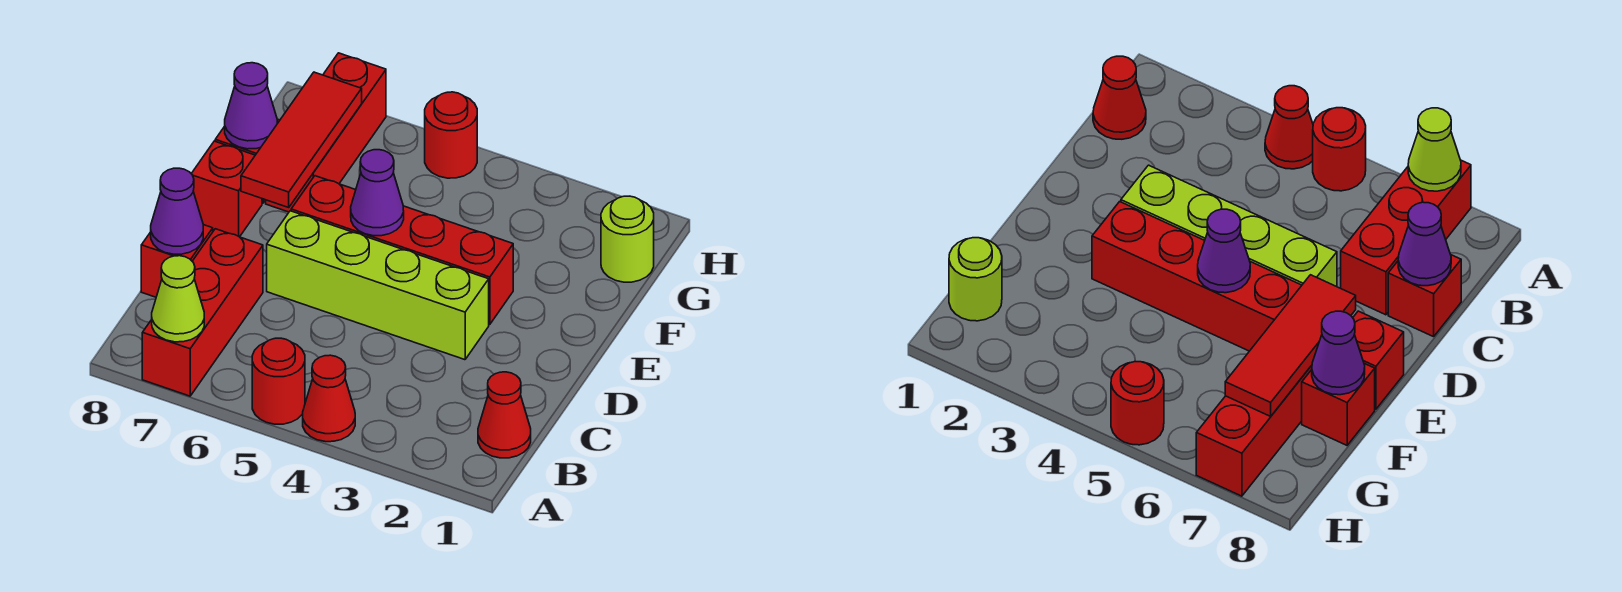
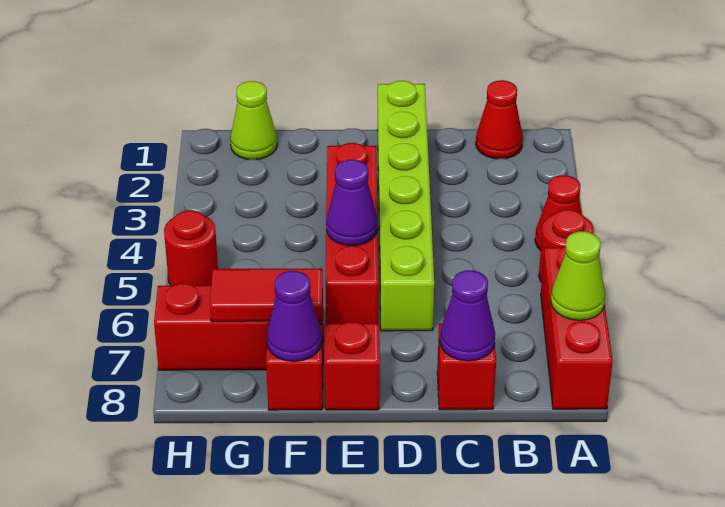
red brick A7:C7 level 1 -> red brick A6:A8 level 1
lime brick D3:D6 level 1 -> lime brick D1:D6 level 1
red tile E7:G7 level 2 -> red tile F7:G7 level 2
lime round brick G1 level 1 -> lime cone G1 level 1

